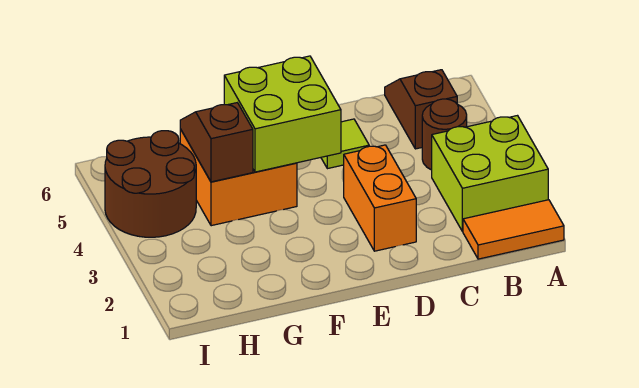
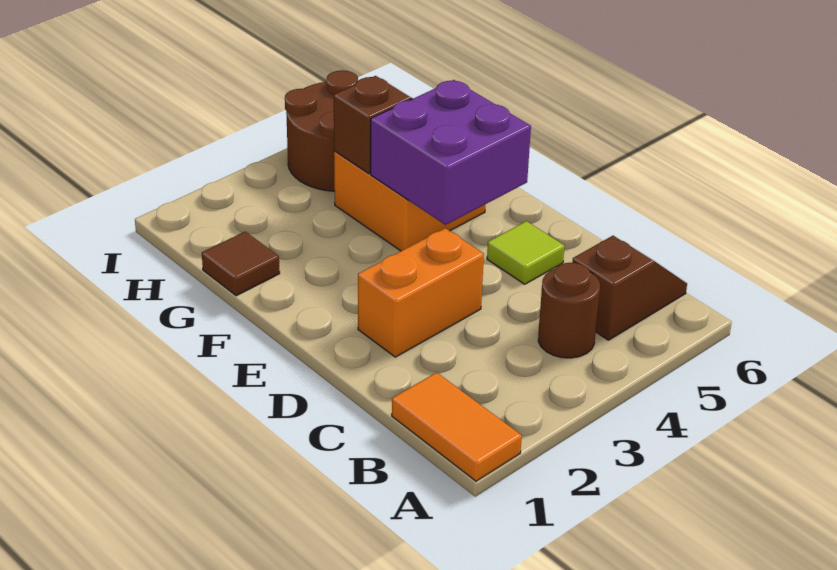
lime brick A2:B3 level 1 -> none
lime brick E4:F5 level 2 -> purple brick E4:F5 level 2
none -> brown tile G1 level 1

